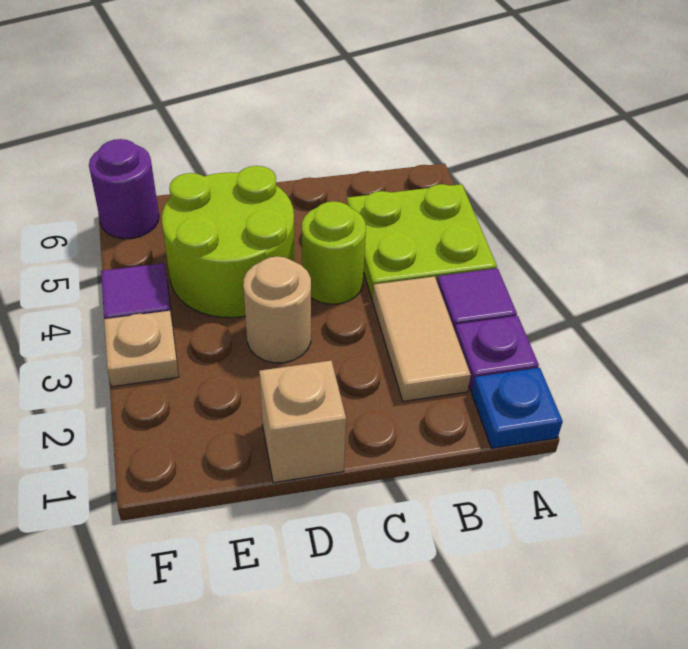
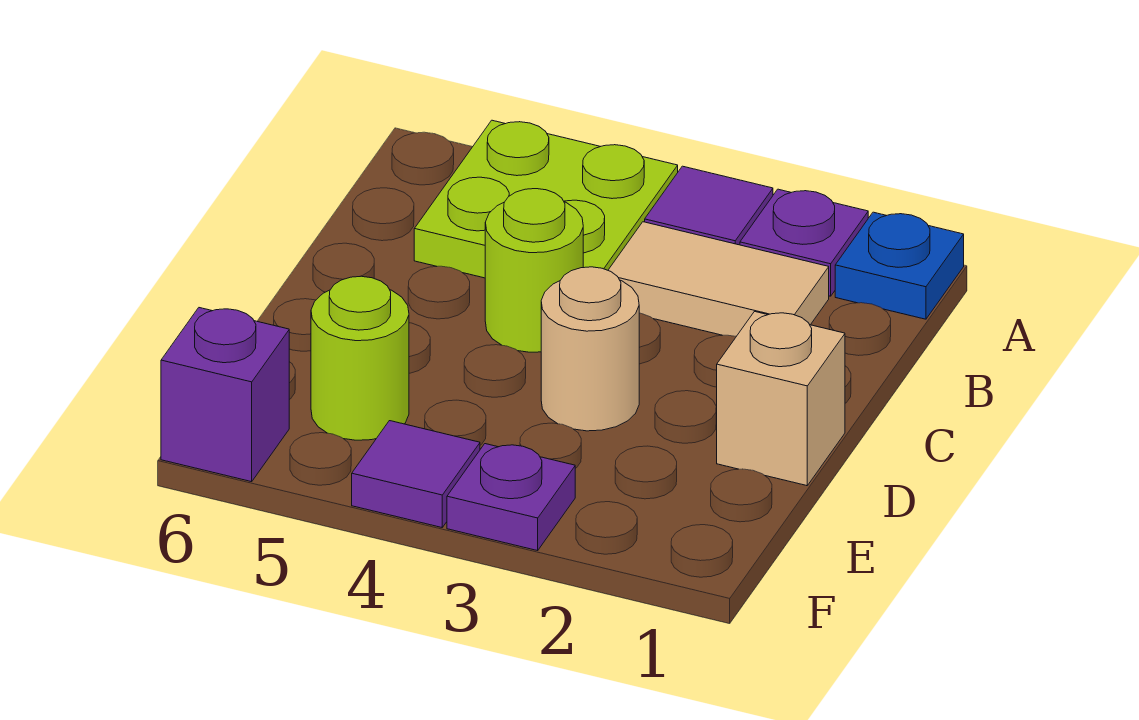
lime round brick D4:E5 level 1 -> lime round brick E5 level 1
tan plate F3 level 1 -> purple plate F3 level 1
purple round brick F6 level 1 -> purple brick F6 level 1

